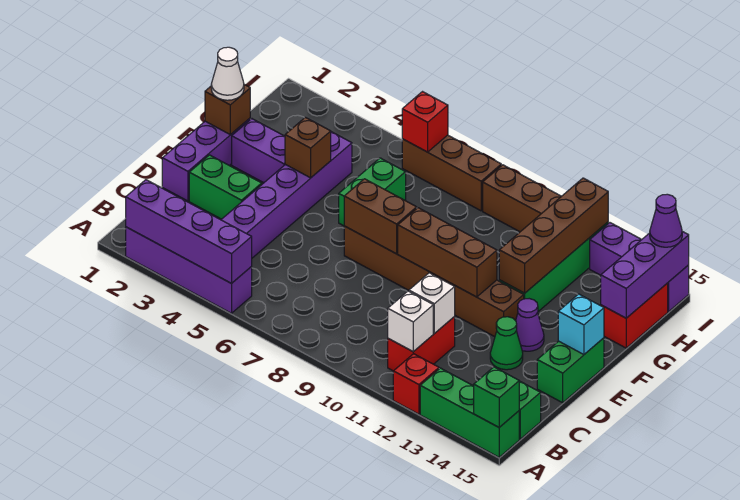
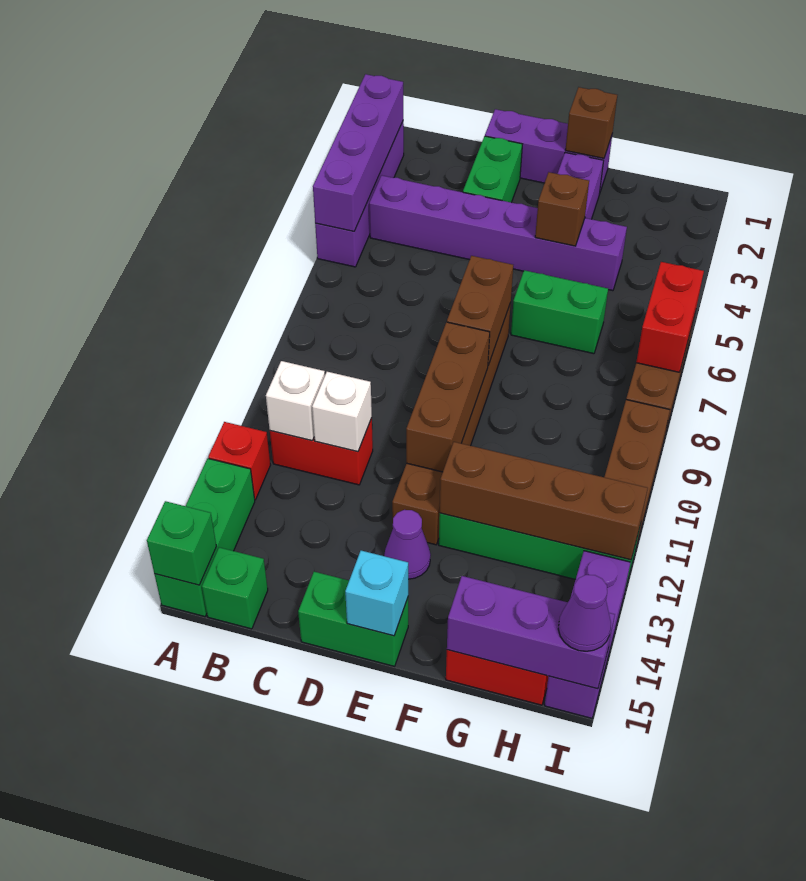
green cone D13 level 1 -> none
white cone F1 level 3 -> none
red brick I6 level 2 -> red brick I6:I7 level 2

